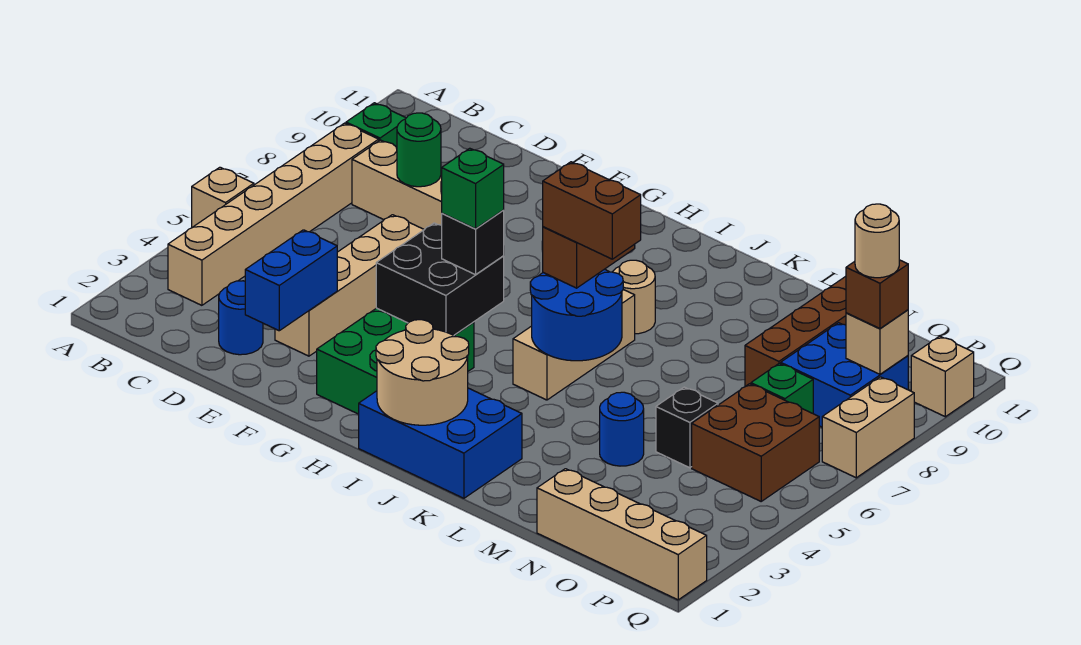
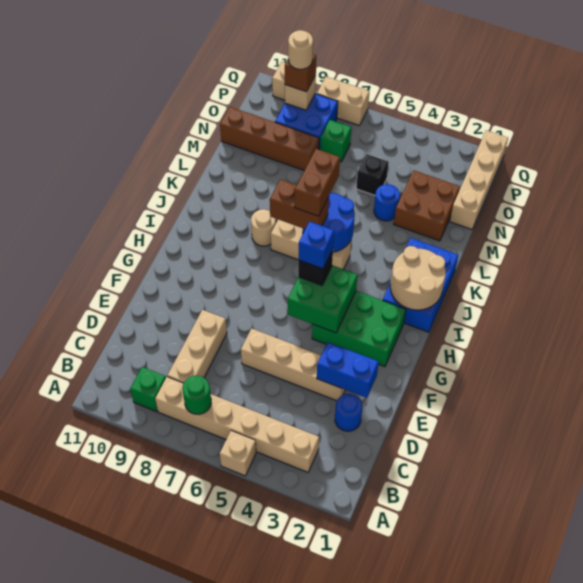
green round brick D8 level 2 -> green round brick B7 level 2
black brick G4:H5 level 2 -> green brick G4:H5 level 2
green brick H5 level 4 -> blue brick H5 level 4
brown brick O5:P6 level 1 -> brown brick M2:N3 level 1

